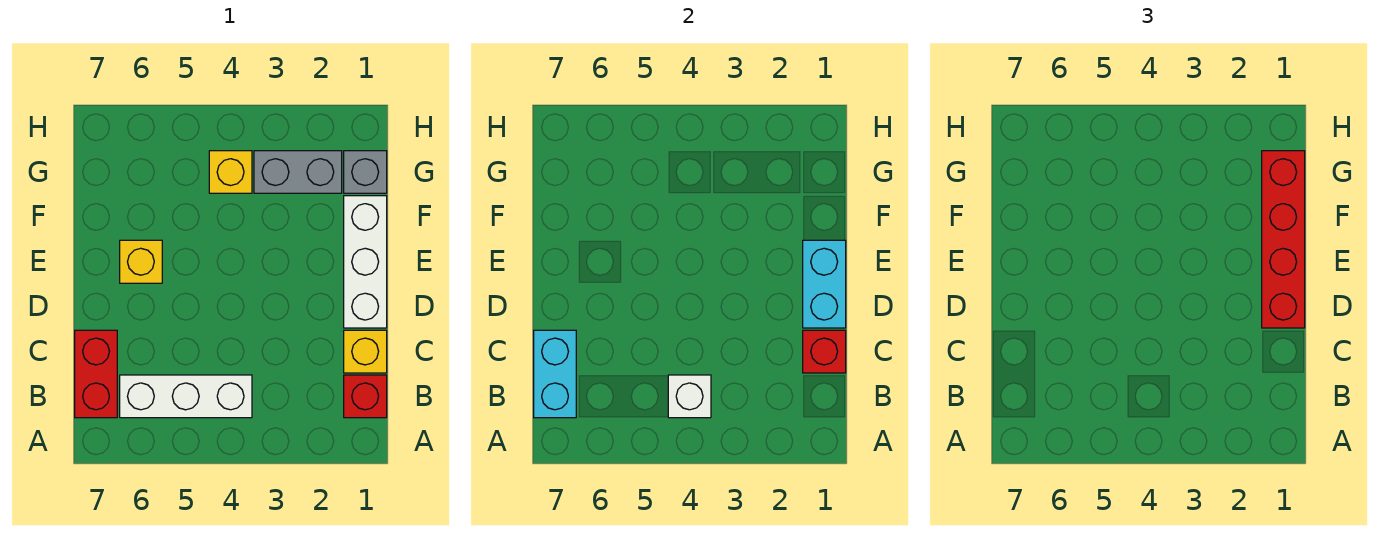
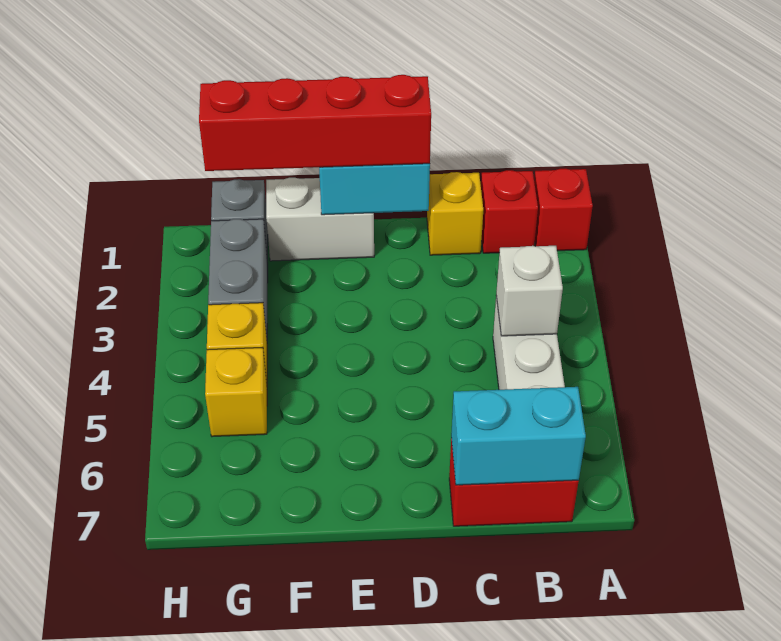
red brick C1 level 2 -> red brick A1 level 1
white brick D1:F1 level 1 -> white brick E1:F1 level 1
yellow brick E6 level 1 -> yellow brick G5 level 1

